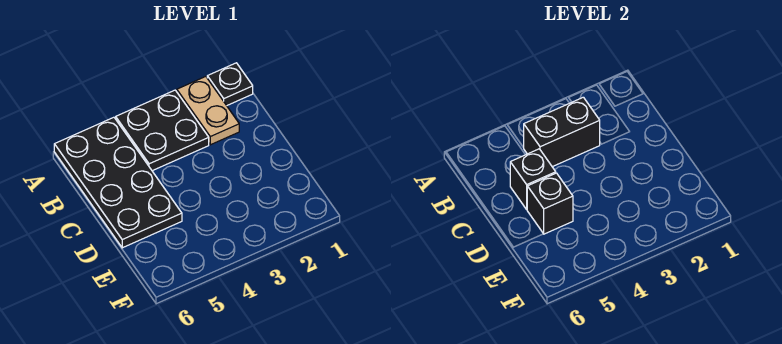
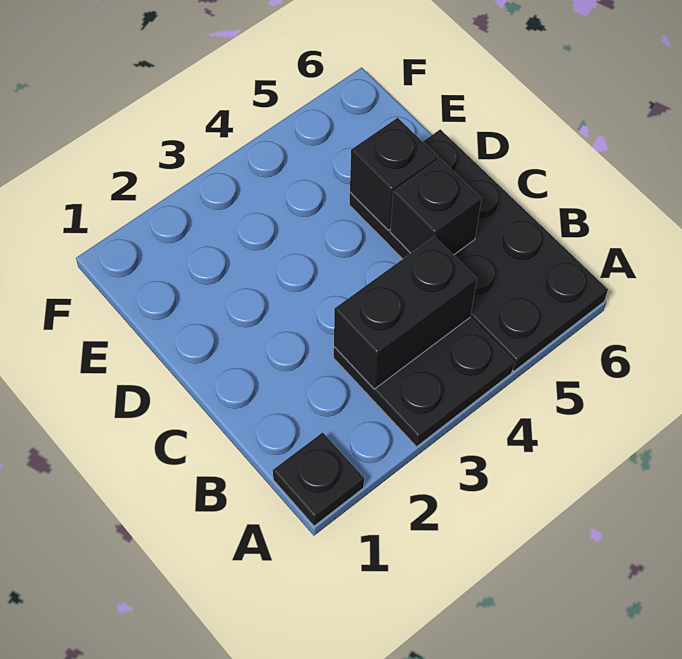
tan plate A2:B2 level 1 -> none

